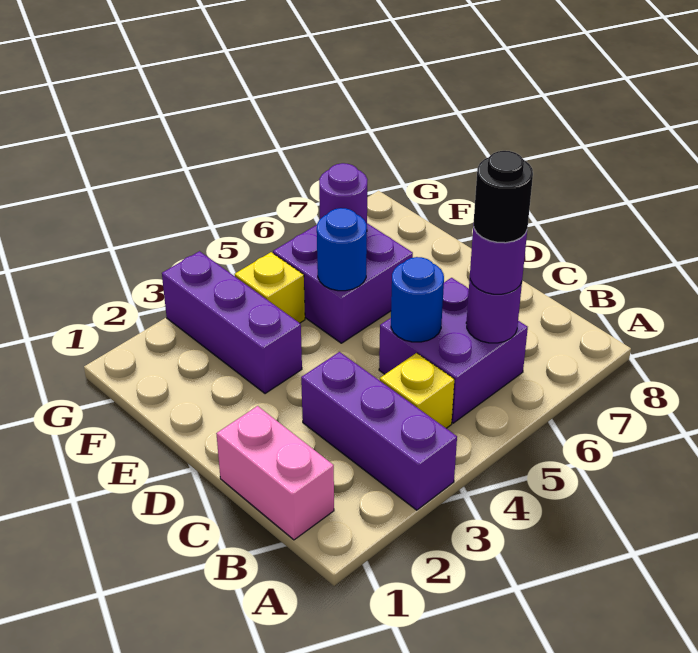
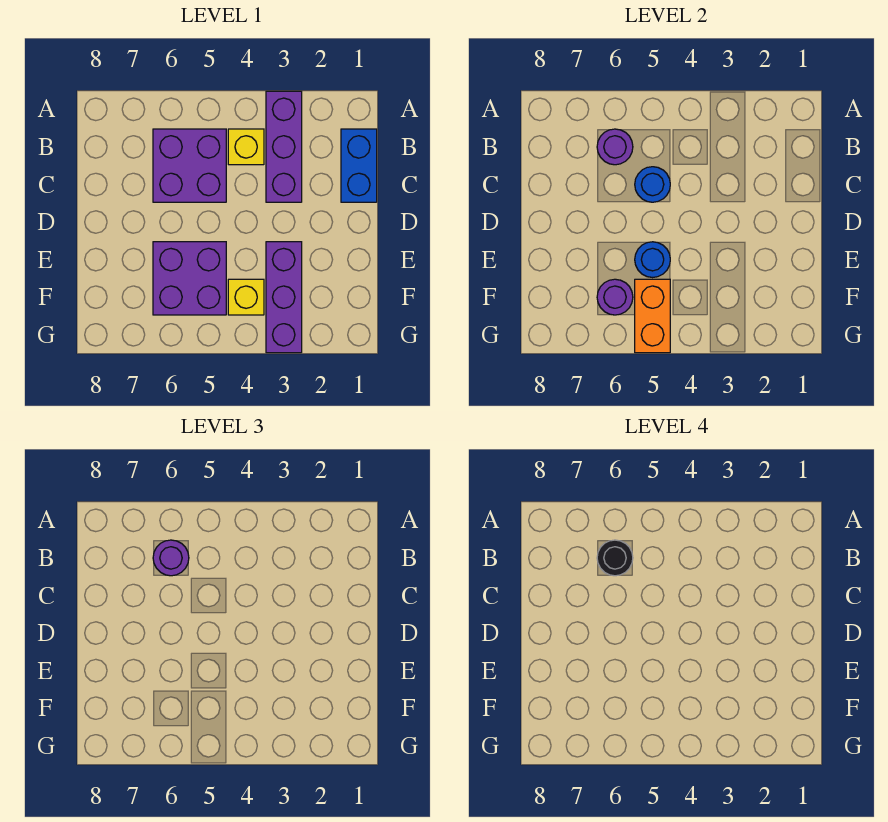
pink brick B1:C1 level 1 -> blue brick B1:C1 level 1
none -> orange brick F5:G5 level 2

